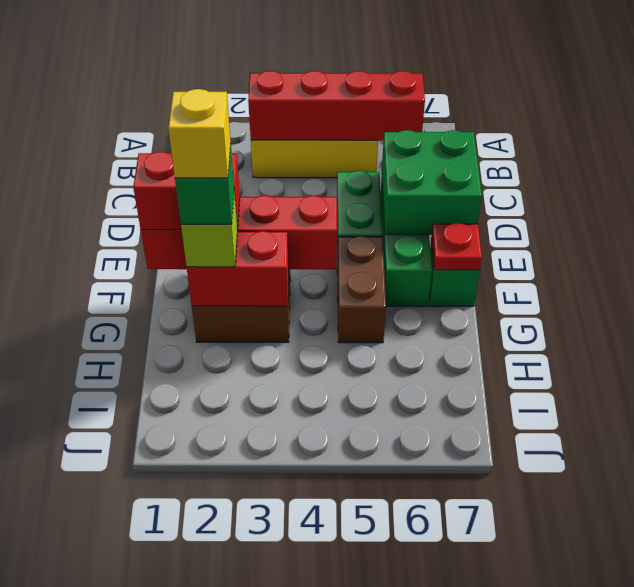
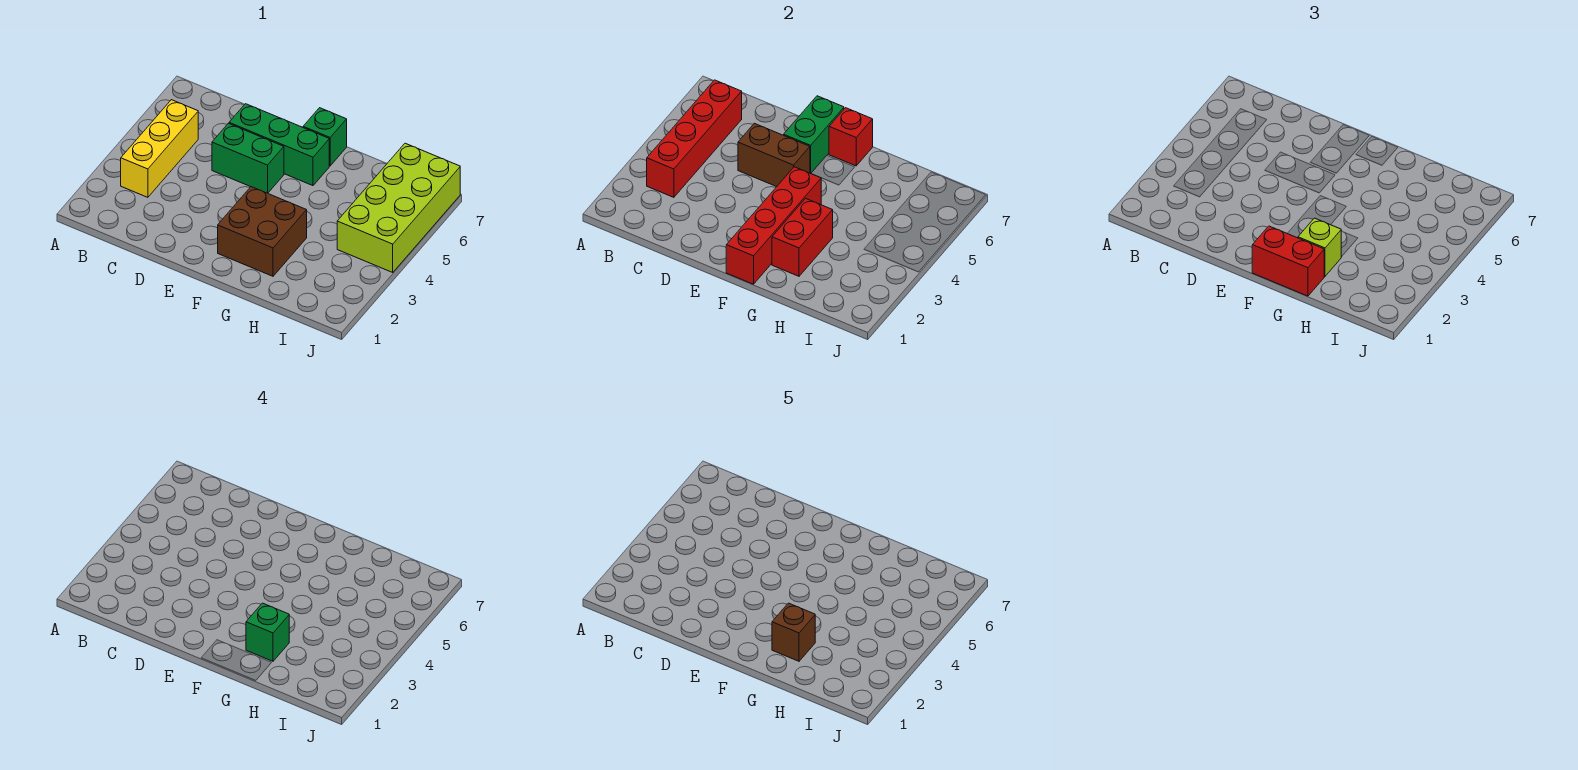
green brick D6:E7 level 2 -> green brick E6:E7 level 2
red brick F1:F2 level 3 -> red brick F1:G1 level 3
brown brick F5:G5 level 1 -> brown brick D5:E5 level 2
red plate F7 level 2 -> red brick F7 level 2
yellow brick G2 level 5 -> brown brick G2 level 5
none -> lime brick I4:J7 level 1

